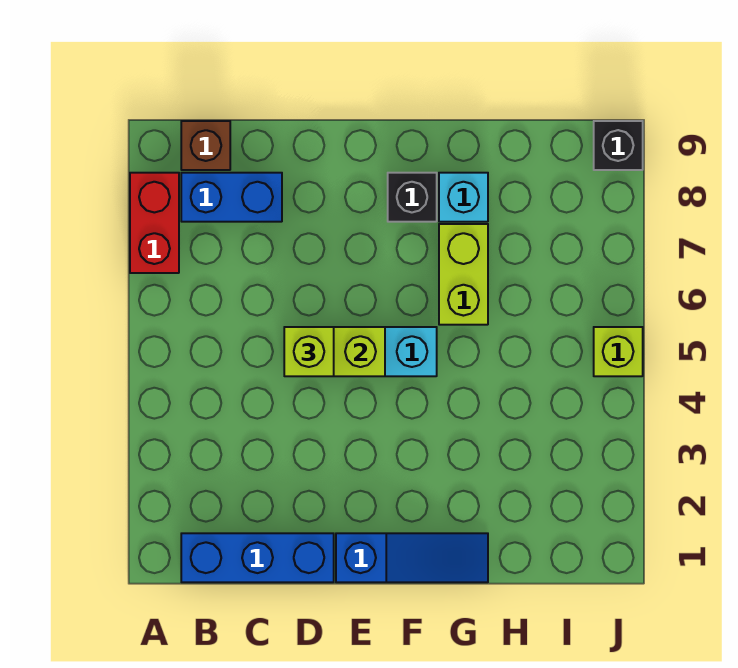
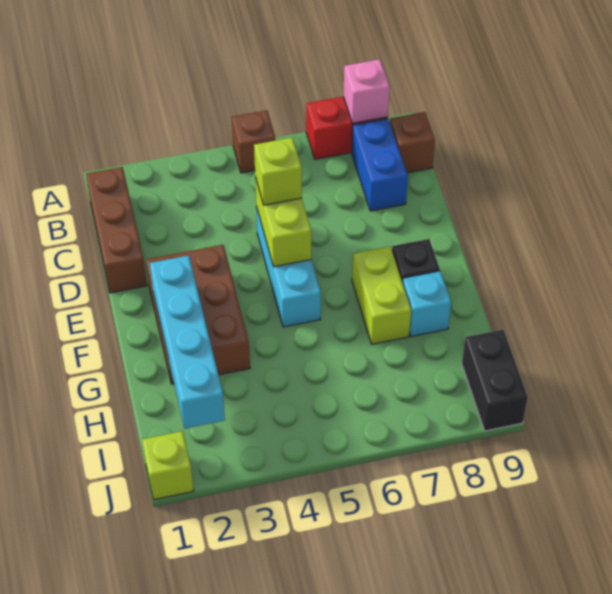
none -> brown brick A5 level 1
none -> pink brick A8 level 2
blue brick B1:D1 level 1 -> brown brick B1:D1 level 1
blue slope E1:G1 level 1 top E -> none
none -> brown brick E2:G3 level 1
none -> cyan brick F2:I2 level 2
lime brick G6:G7 level 1 -> lime brick F7:G7 level 1
lime brick J5 level 1 -> lime brick J1 level 1
black brick J9 level 1 -> black brick I9:J9 level 1

